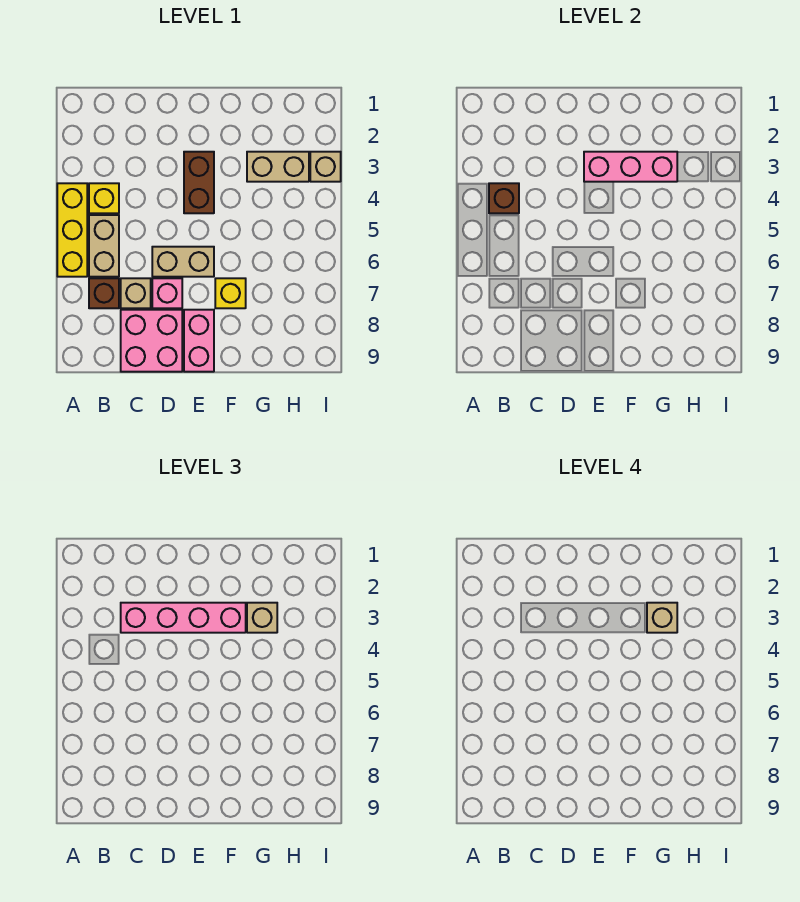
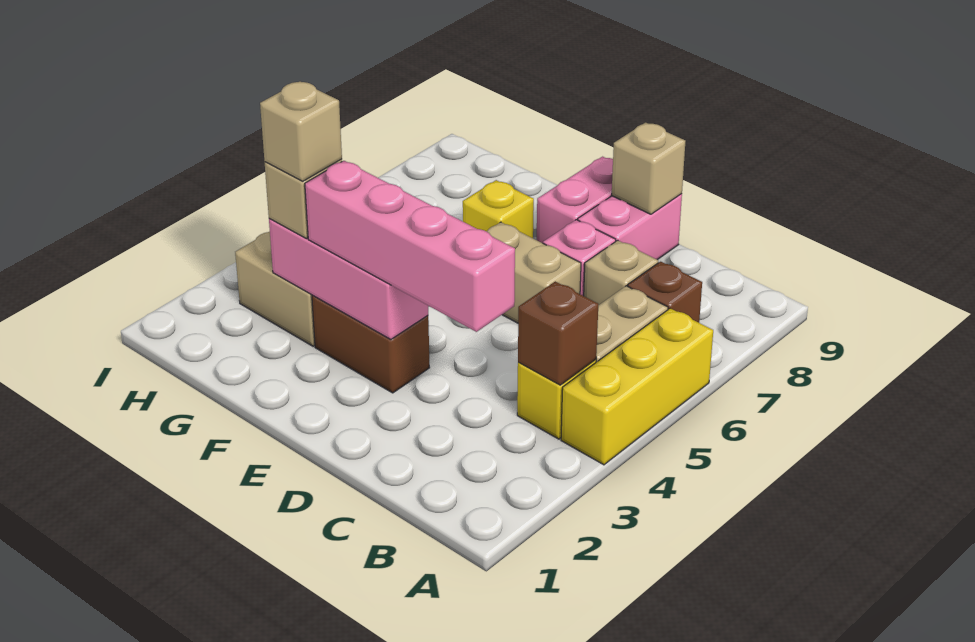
pink brick C8:D9 level 1 -> pink brick D8:D9 level 1
brown brick E3:E4 level 1 -> brown brick E3:F3 level 1
tan brick I3 level 1 -> tan brick D9 level 2

